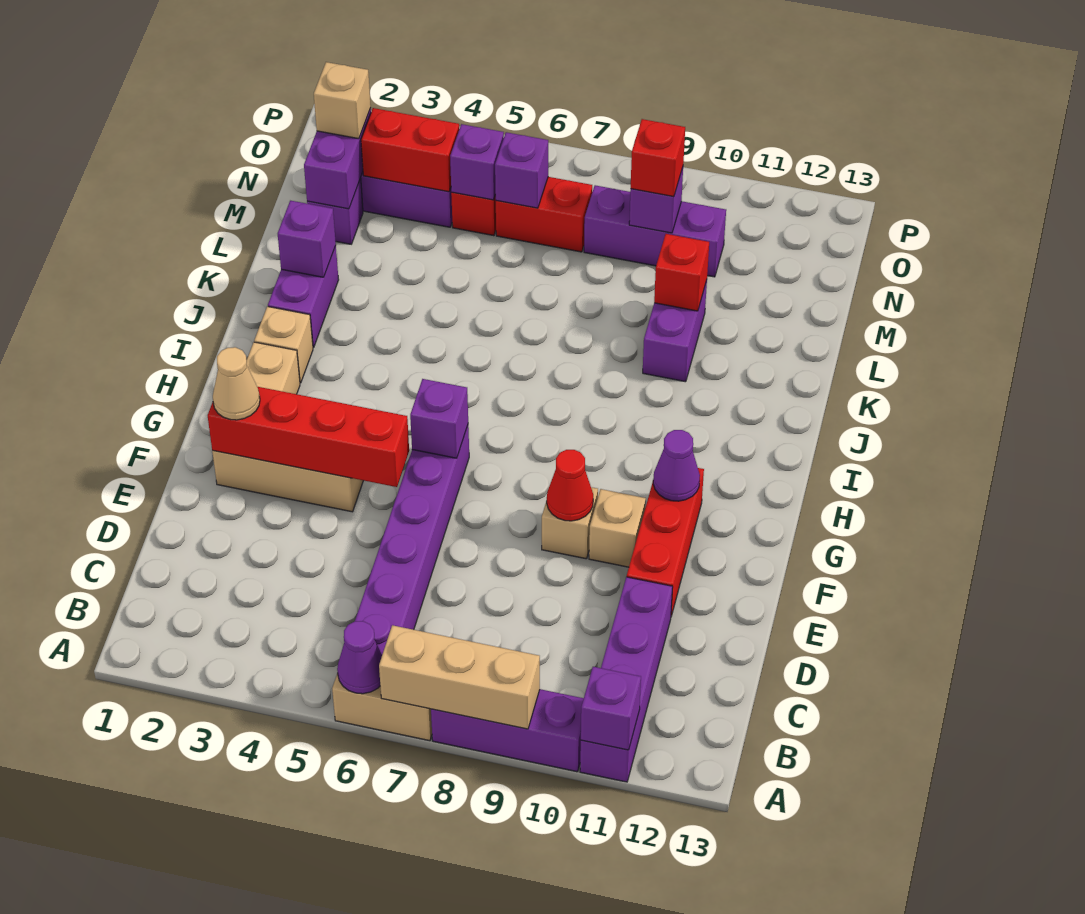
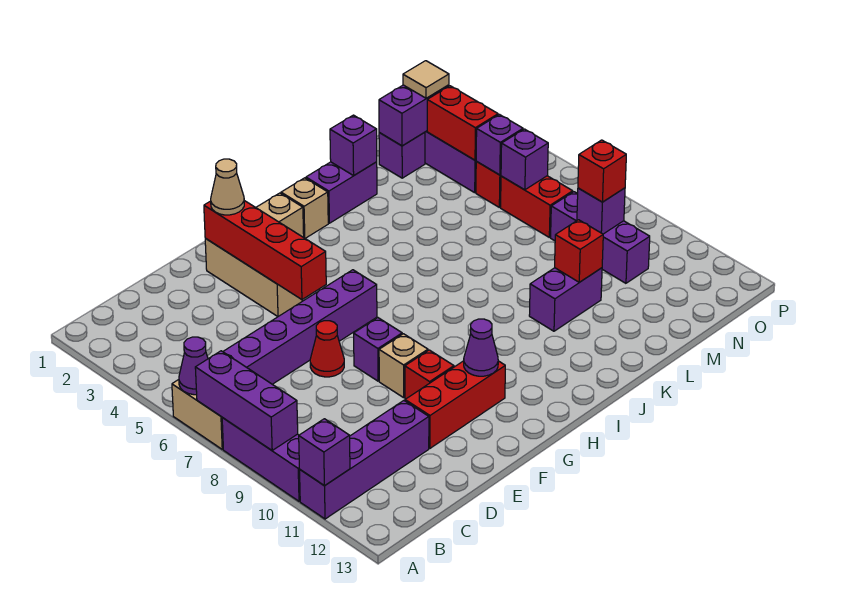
tan brick A7:A9 level 2 -> purple brick A7:A9 level 2
red cone F9 level 2 -> red cone E7 level 1
tan brick F10 level 1 -> red brick F10 level 1
purple brick G6 level 2 -> purple brick F8 level 1
tan brick N2 level 3 -> tan tile N2 level 3

